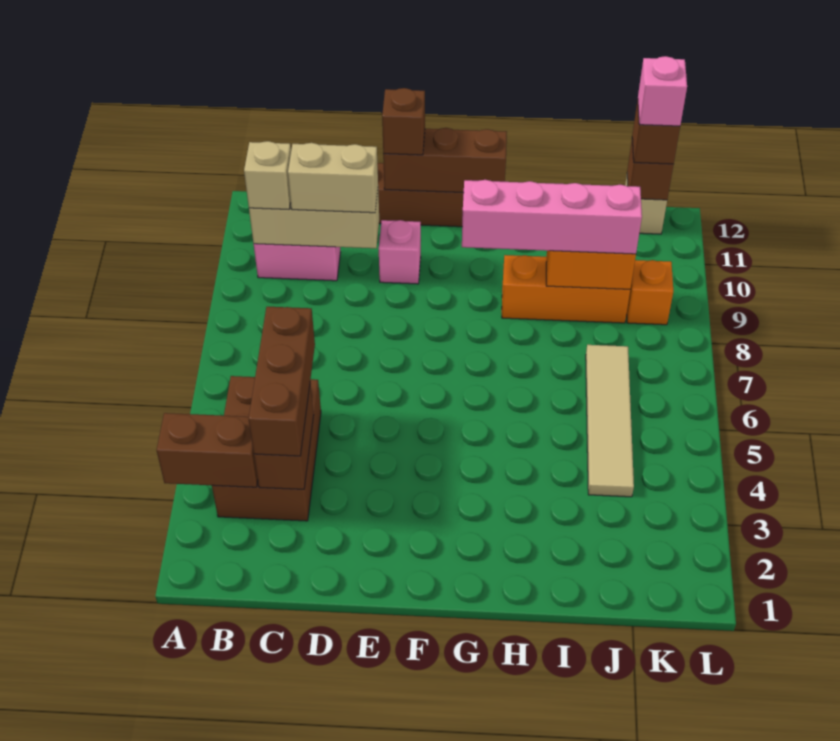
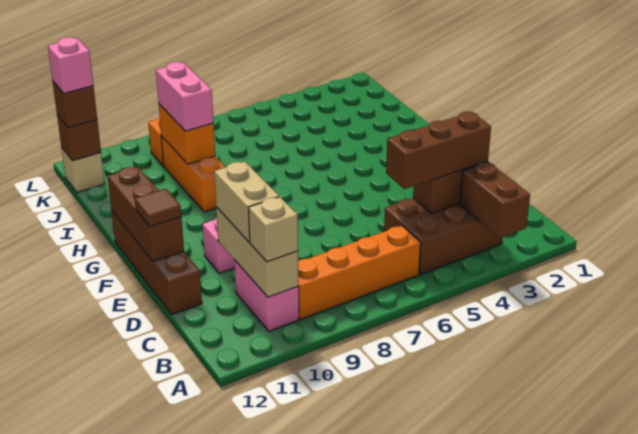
none -> orange brick B6:B9 level 1
brown brick E12 level 3 -> brown tile E12 level 3
pink brick G9:J9 level 3 -> pink brick I9:J9 level 3
tan tile J4:J7 level 1 -> none

